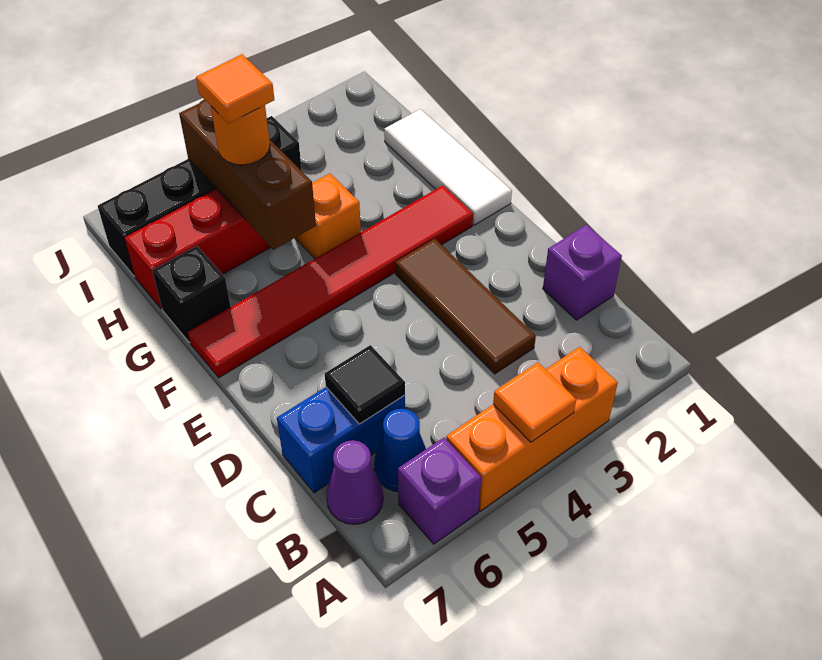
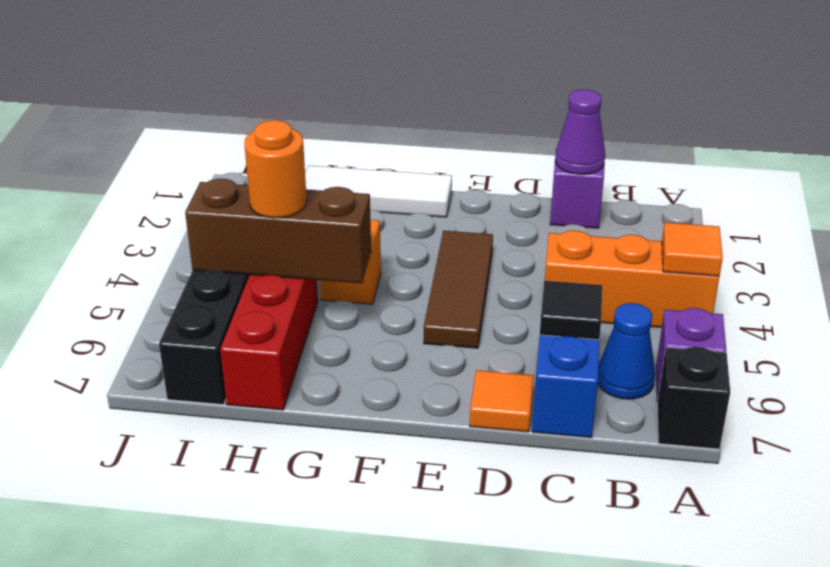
orange brick A3:A5 level 1 -> orange brick A4:C4 level 1
purple cone B7 level 1 -> purple cone C1 level 2
brown tile C3:E3 level 1 -> brown tile E3:E5 level 1
red tile F2:F7 level 1 -> none
black brick G7 level 1 -> black brick A7 level 1
orange tile H5 level 4 -> orange tile D7 level 1

